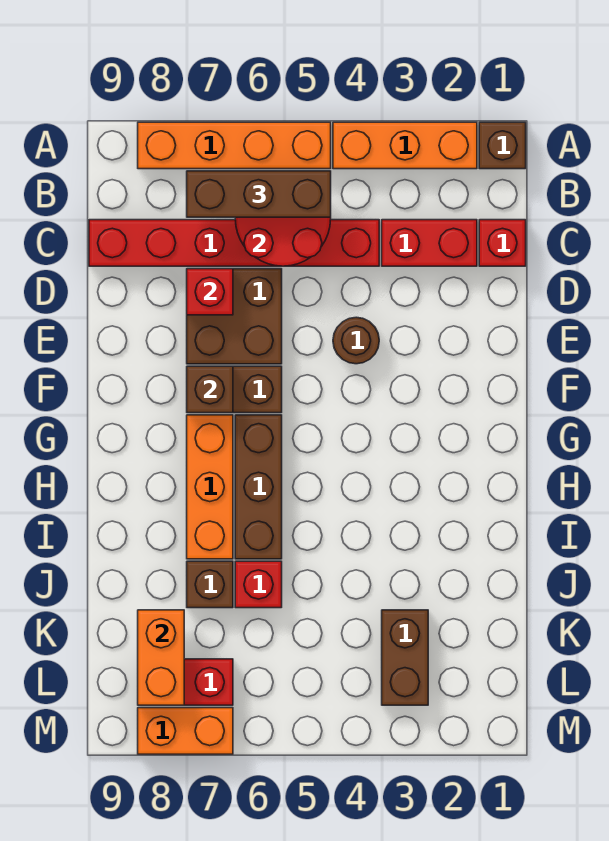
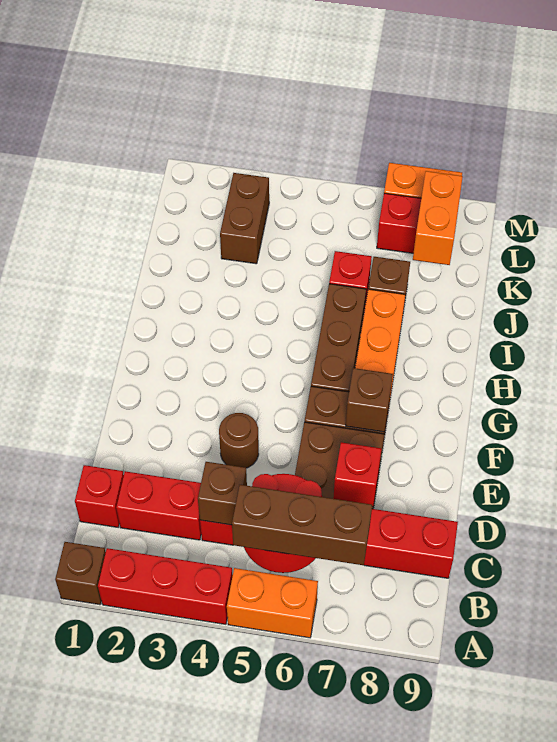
orange brick A2:A4 level 1 -> red brick A2:A4 level 1
orange brick A5:A8 level 1 -> orange brick A5:A6 level 1
none -> brown brick C4 level 2

